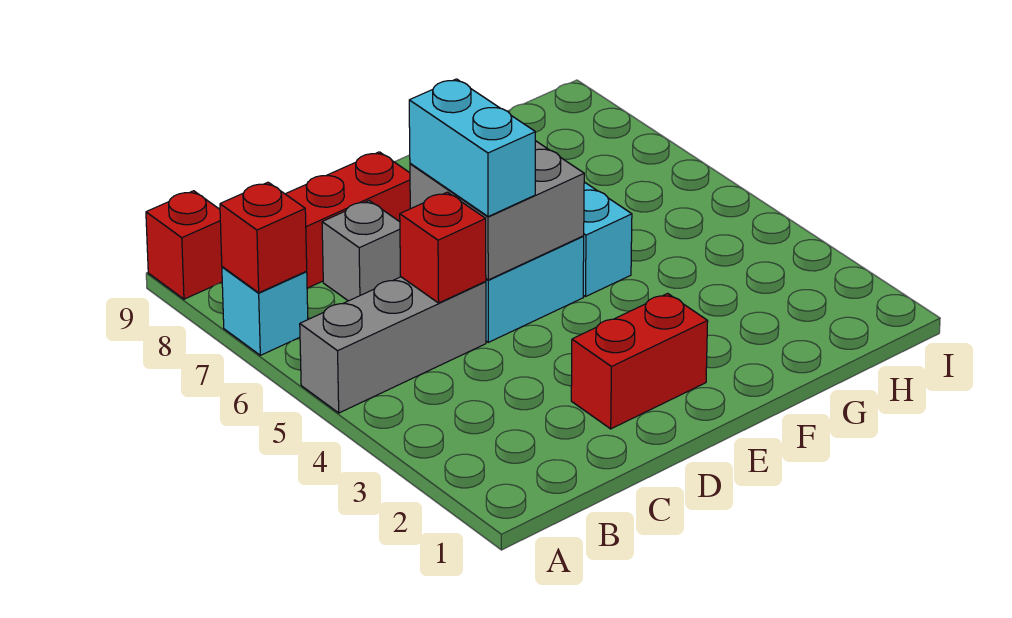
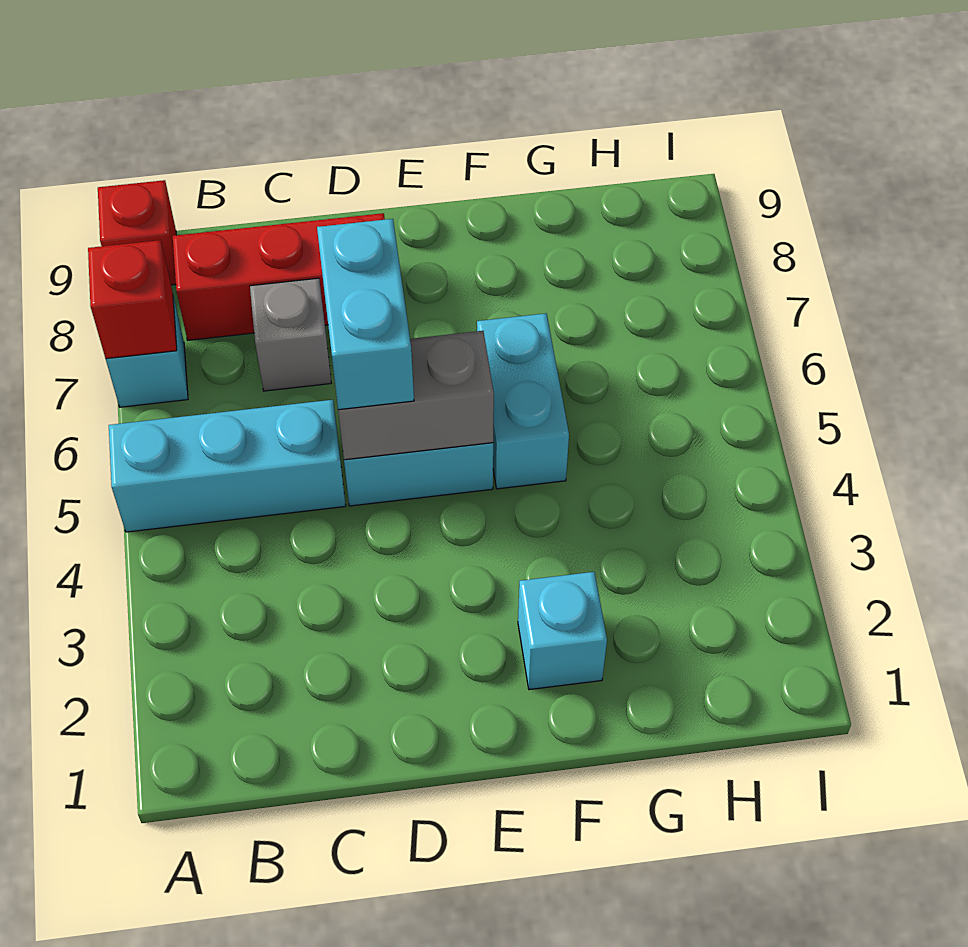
grey brick A5:C5 level 1 -> cyan brick A5:C5 level 1
red brick C5 level 2 -> none
red brick D2:E2 level 1 -> none
grey brick D5:E6 level 2 -> grey brick D5:E5 level 2
none -> cyan brick F2 level 1

